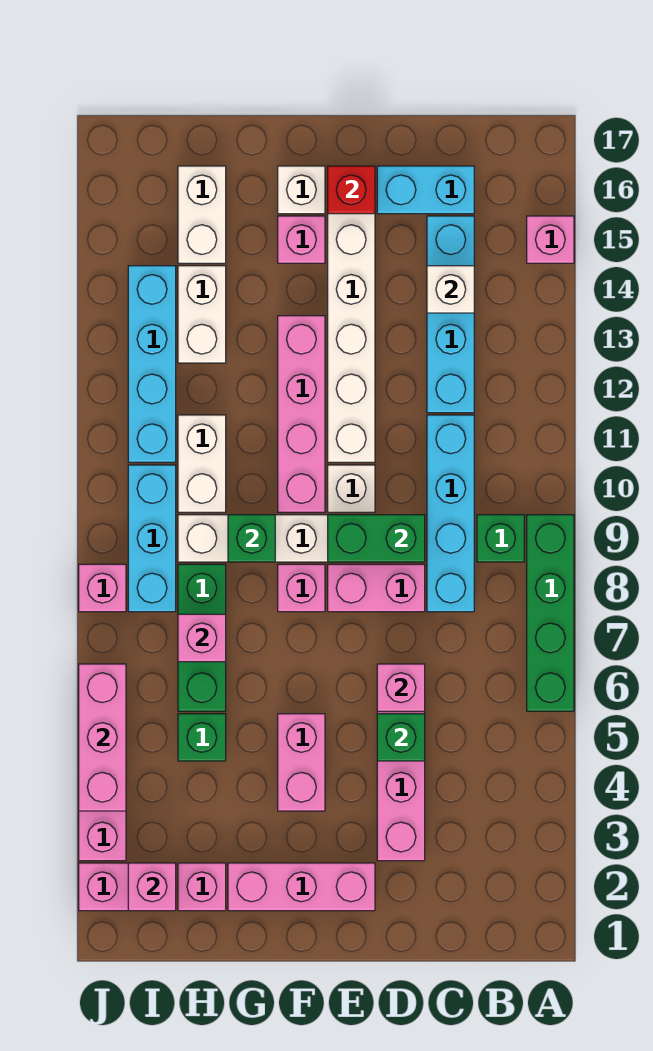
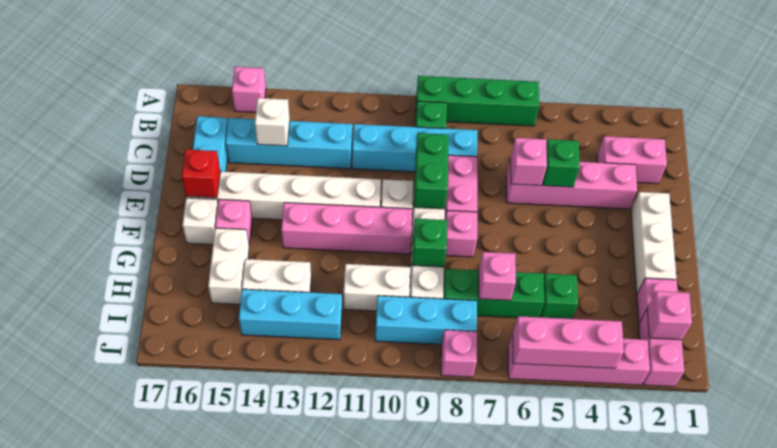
pink brick E2:G2 level 1 -> white brick E2:G2 level 1
pink brick F4:F5 level 1 -> pink brick C2:C3 level 1
white brick H15:H16 level 1 -> white brick G15:H15 level 1
cyan brick I11:I14 level 1 -> cyan brick I12:I14 level 1

